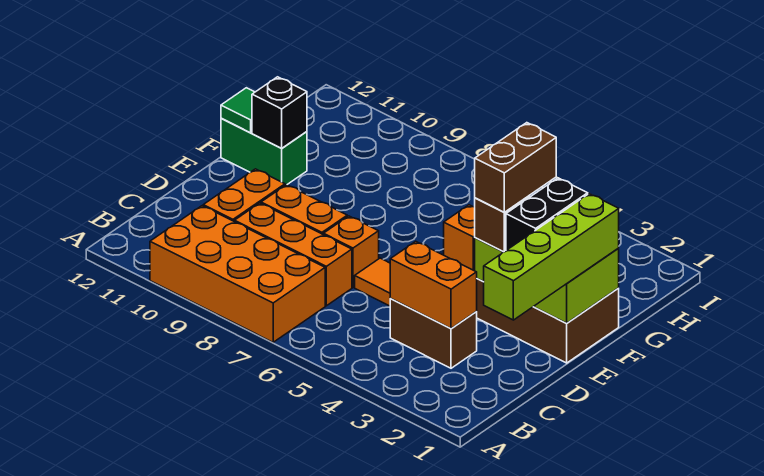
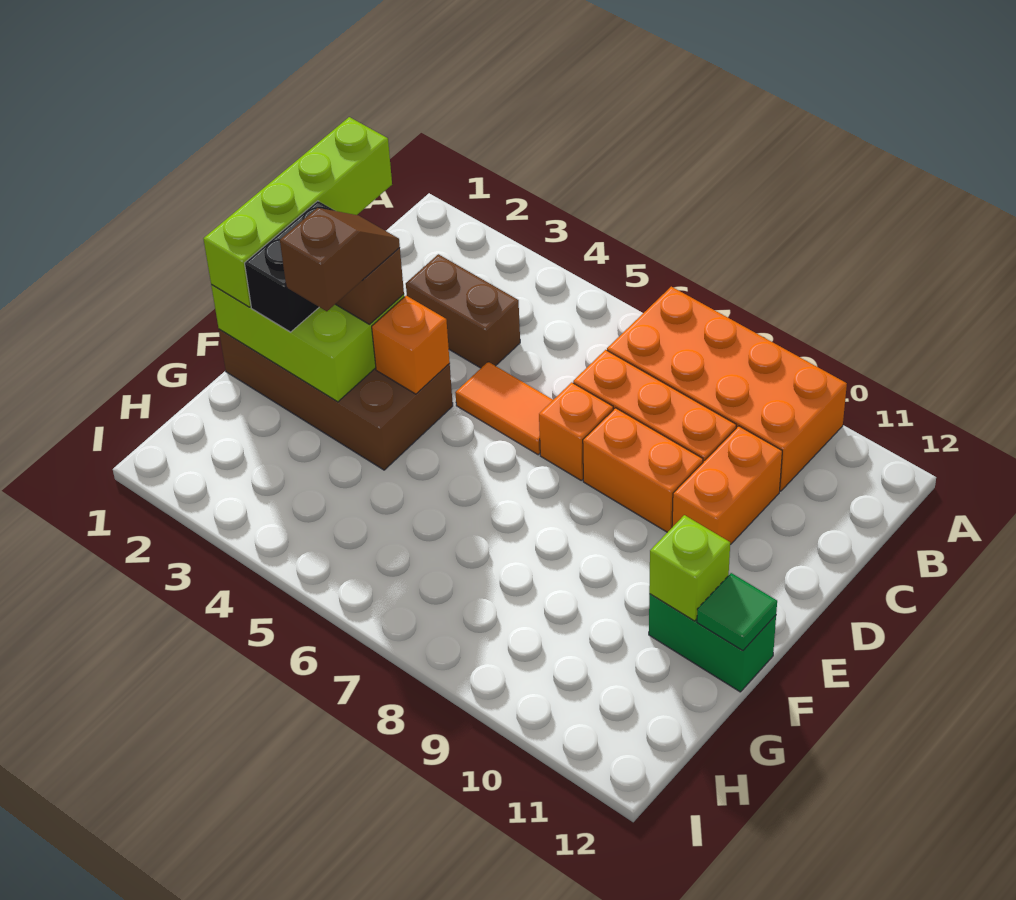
orange brick C3:C4 level 2 -> none
brown brick E3:F3 level 4 -> brown slope E3:F3 level 4 top F
black brick F11 level 2 -> lime brick F11 level 2

